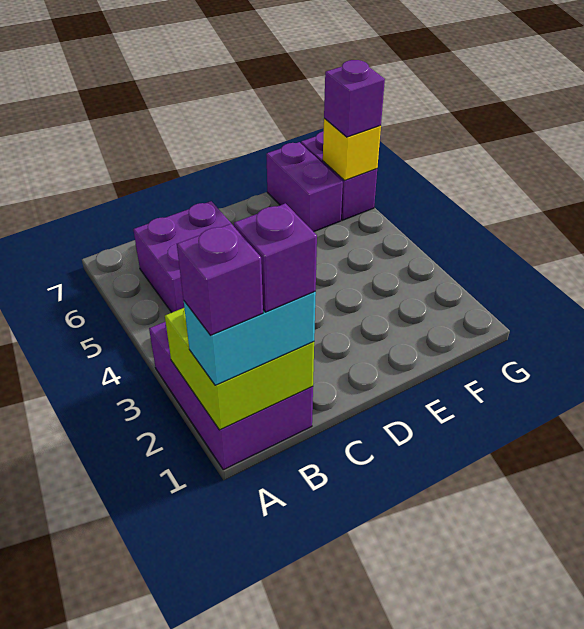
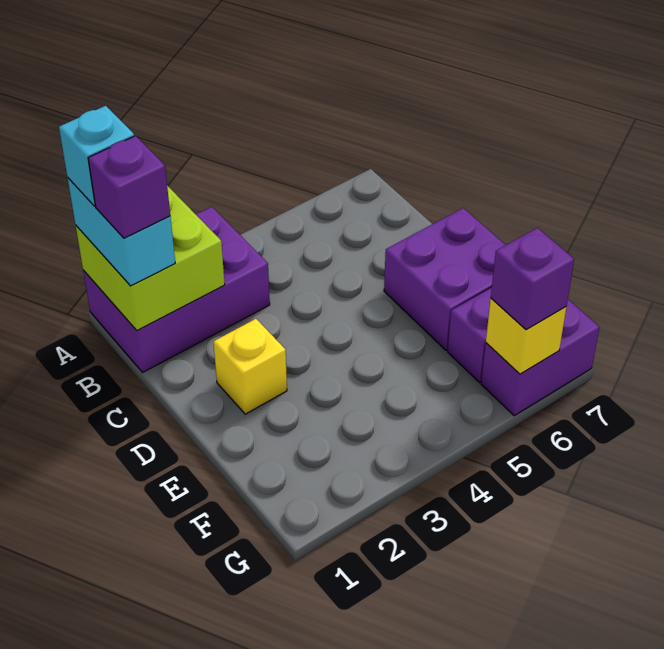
purple brick A1 level 4 -> cyan brick A1 level 4
purple brick B5:C6 level 1 -> purple brick D6:E7 level 1
none -> yellow brick D2 level 1

